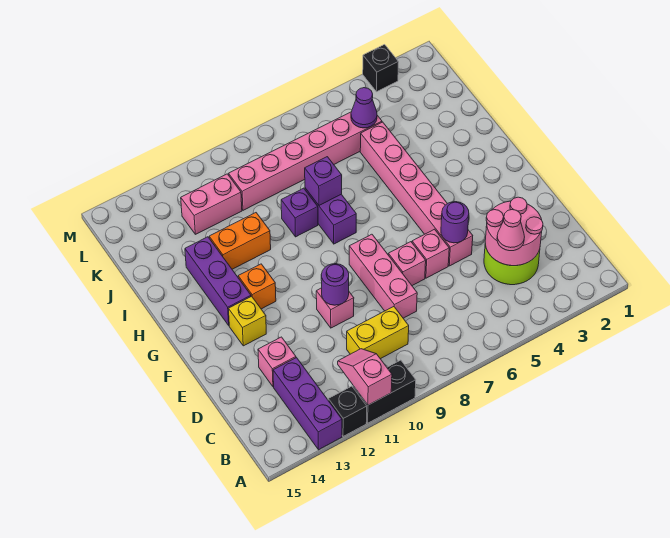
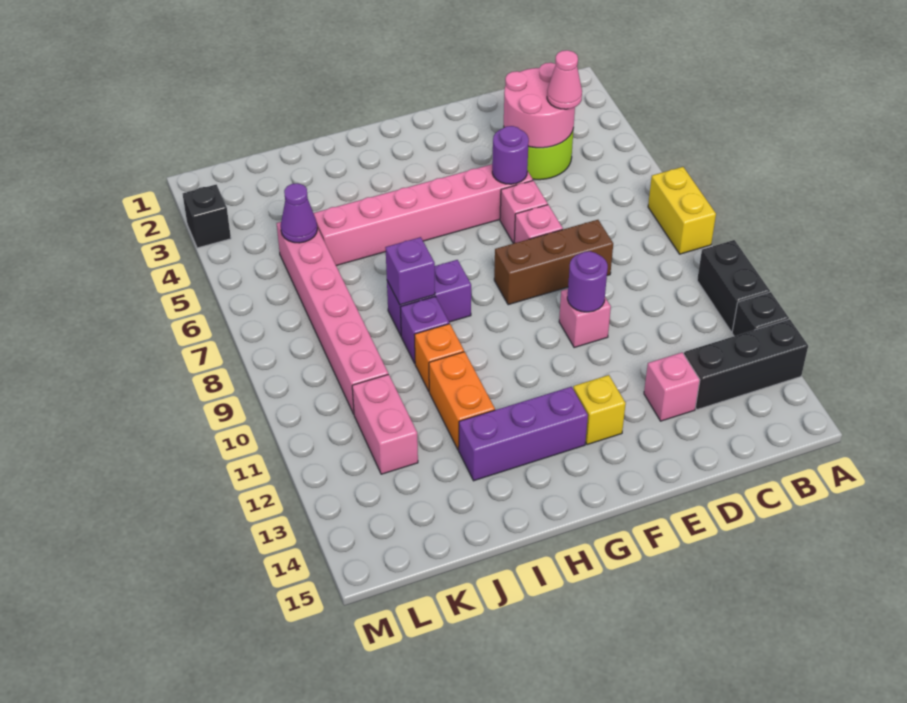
pink slope A11:B11 level 2 top A -> none
purple brick A13:C13 level 1 -> black brick A13:C13 level 1
yellow brick C9:C10 level 1 -> yellow brick A7:A8 level 1
pink brick D8:F8 level 1 -> brown brick D8:F8 level 1
orange brick G12 level 1 -> orange brick I10 level 1

